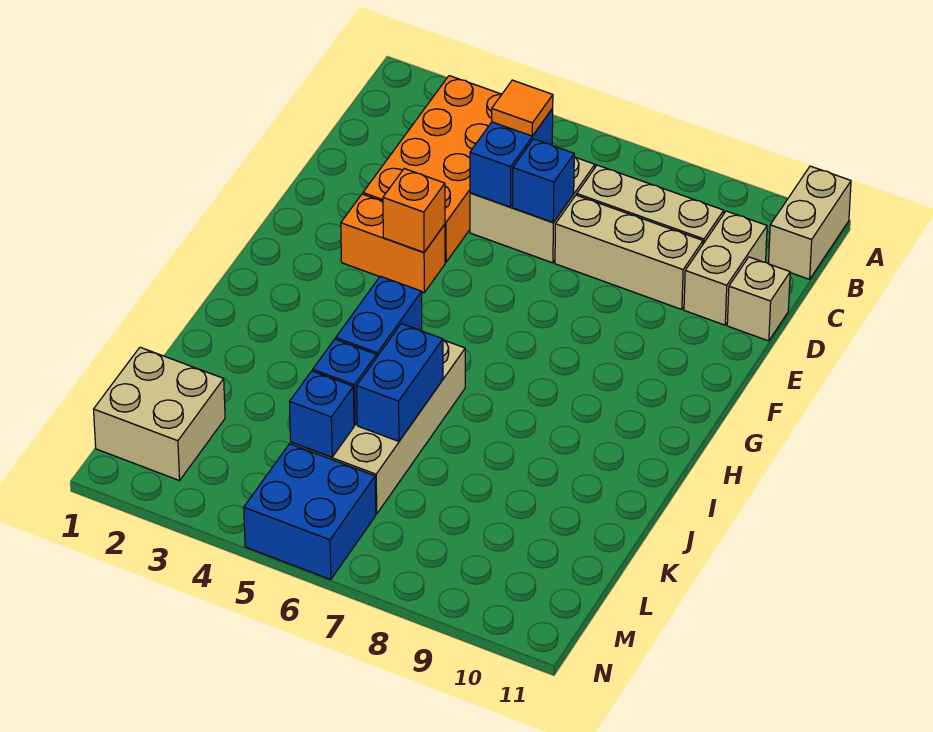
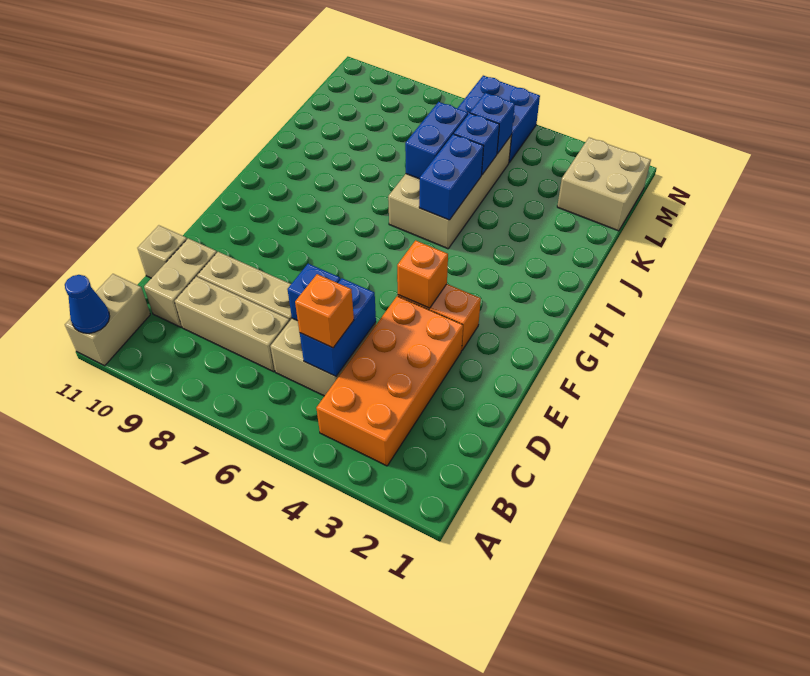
none -> blue cone A11 level 2
orange tile C5 level 3 -> orange brick C5 level 3

